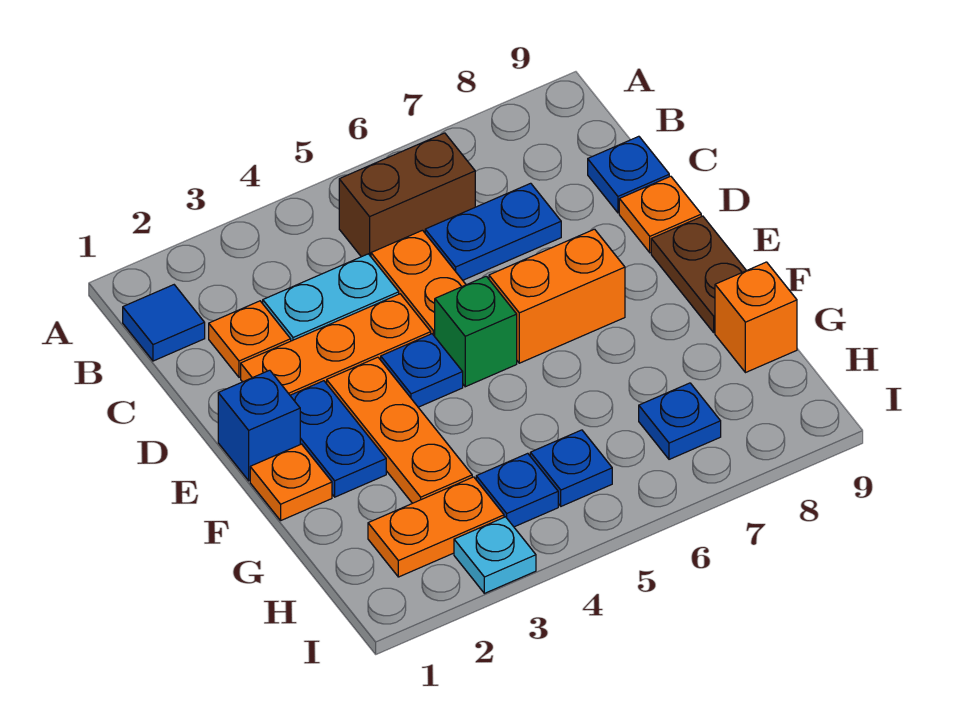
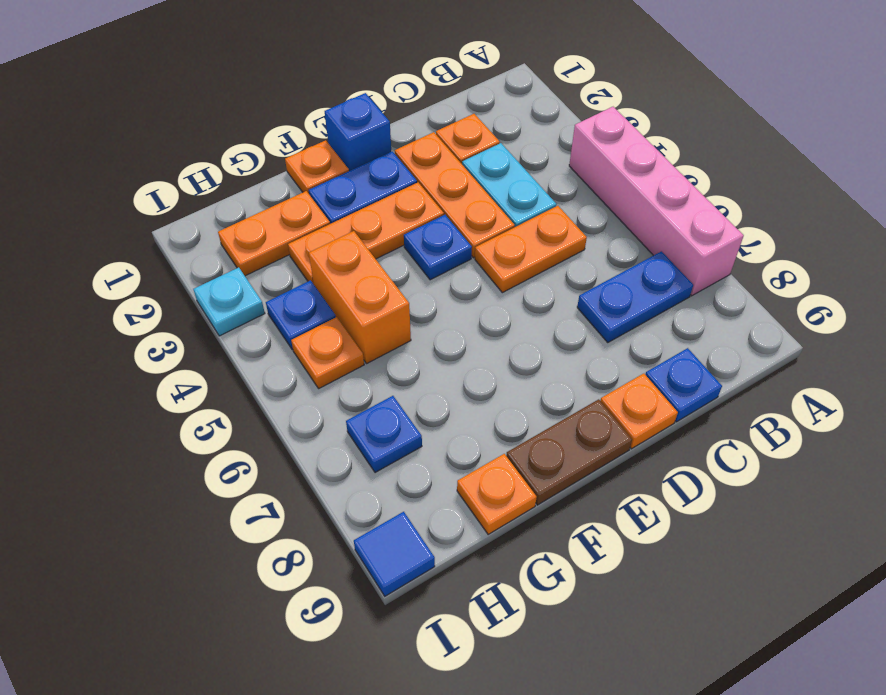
none -> pink brick A4:A7 level 1
blue tile B1 level 1 -> blue tile I9 level 1
brown brick B5:B6 level 1 -> none
blue plate C6:C7 level 1 -> blue plate B7:C7 level 1
green brick E5 level 1 -> none
orange brick E6:E7 level 1 -> orange brick G4:G5 level 1
orange brick G9 level 1 -> orange plate G9 level 1
orange plate H2:H3 level 1 -> orange plate G2:H2 level 1
blue plate H5 level 1 -> orange plate H5 level 1

